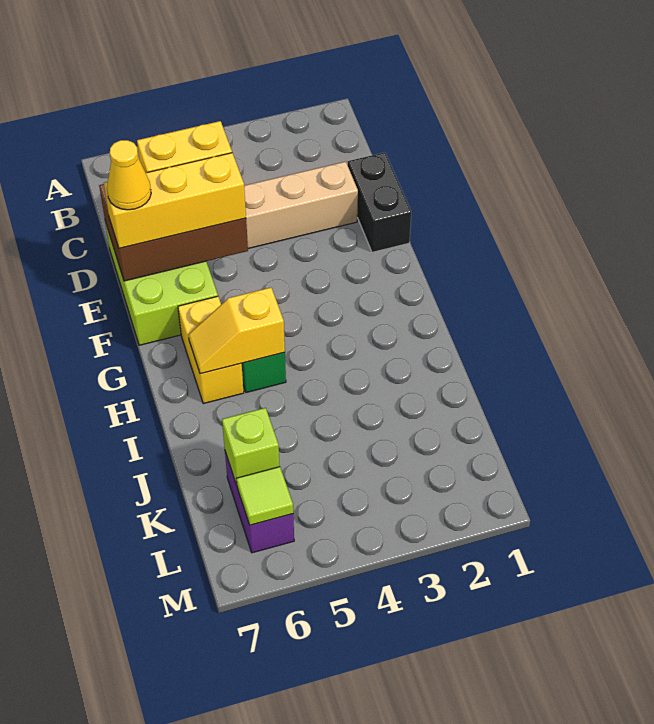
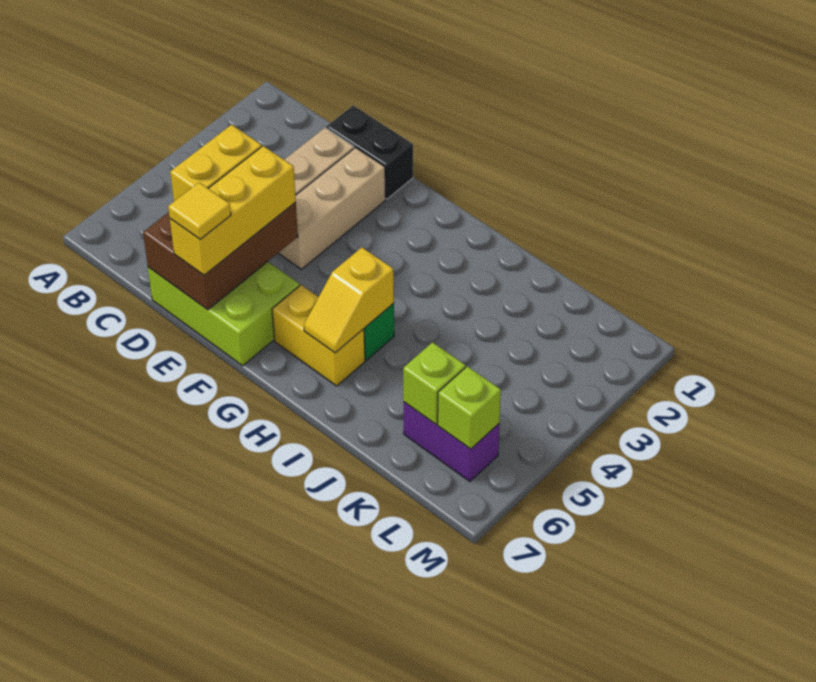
none -> tan brick E2:E4 level 1
yellow cone E7 level 4 -> yellow tile E7 level 4
lime tile L6 level 2 -> lime brick L6 level 2

